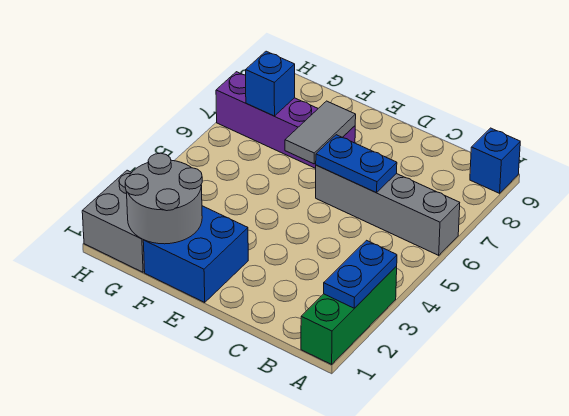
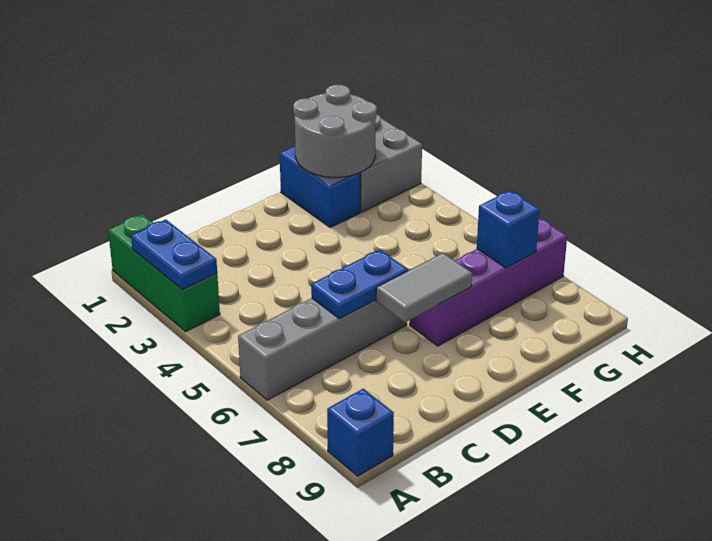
blue brick E1:F2 level 1 -> blue brick F1:F2 level 1
grey tile E6:E7 level 2 -> grey tile D7:E7 level 2

